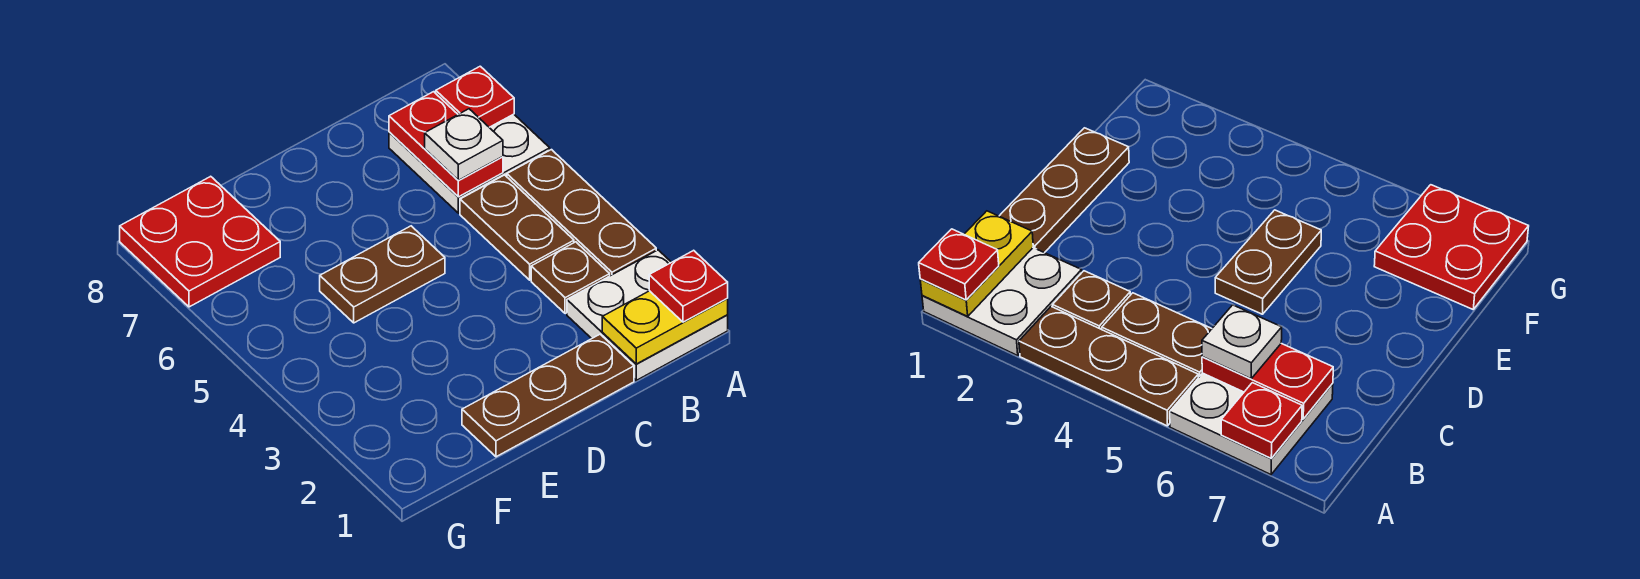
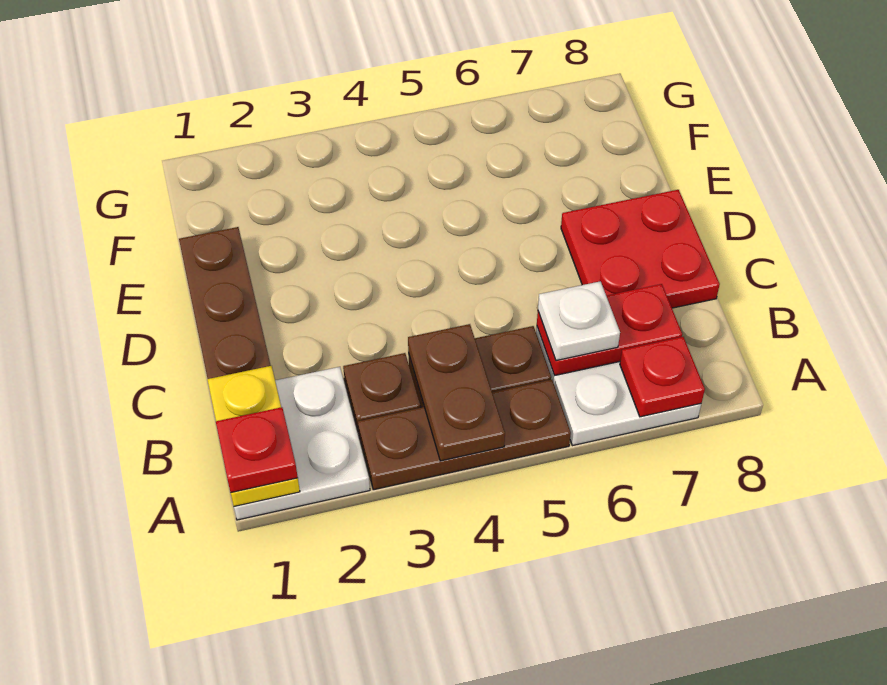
brown plate D5:E5 level 1 -> brown plate A4:B4 level 2
red plate F7:G8 level 1 -> red plate C7:D8 level 1

